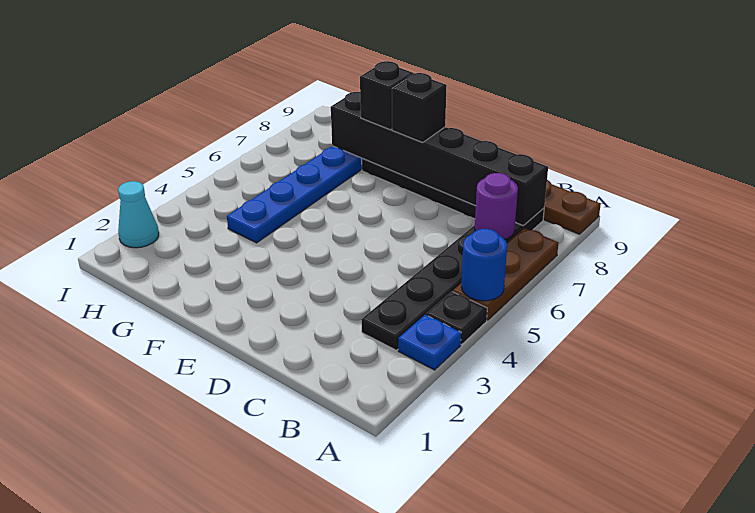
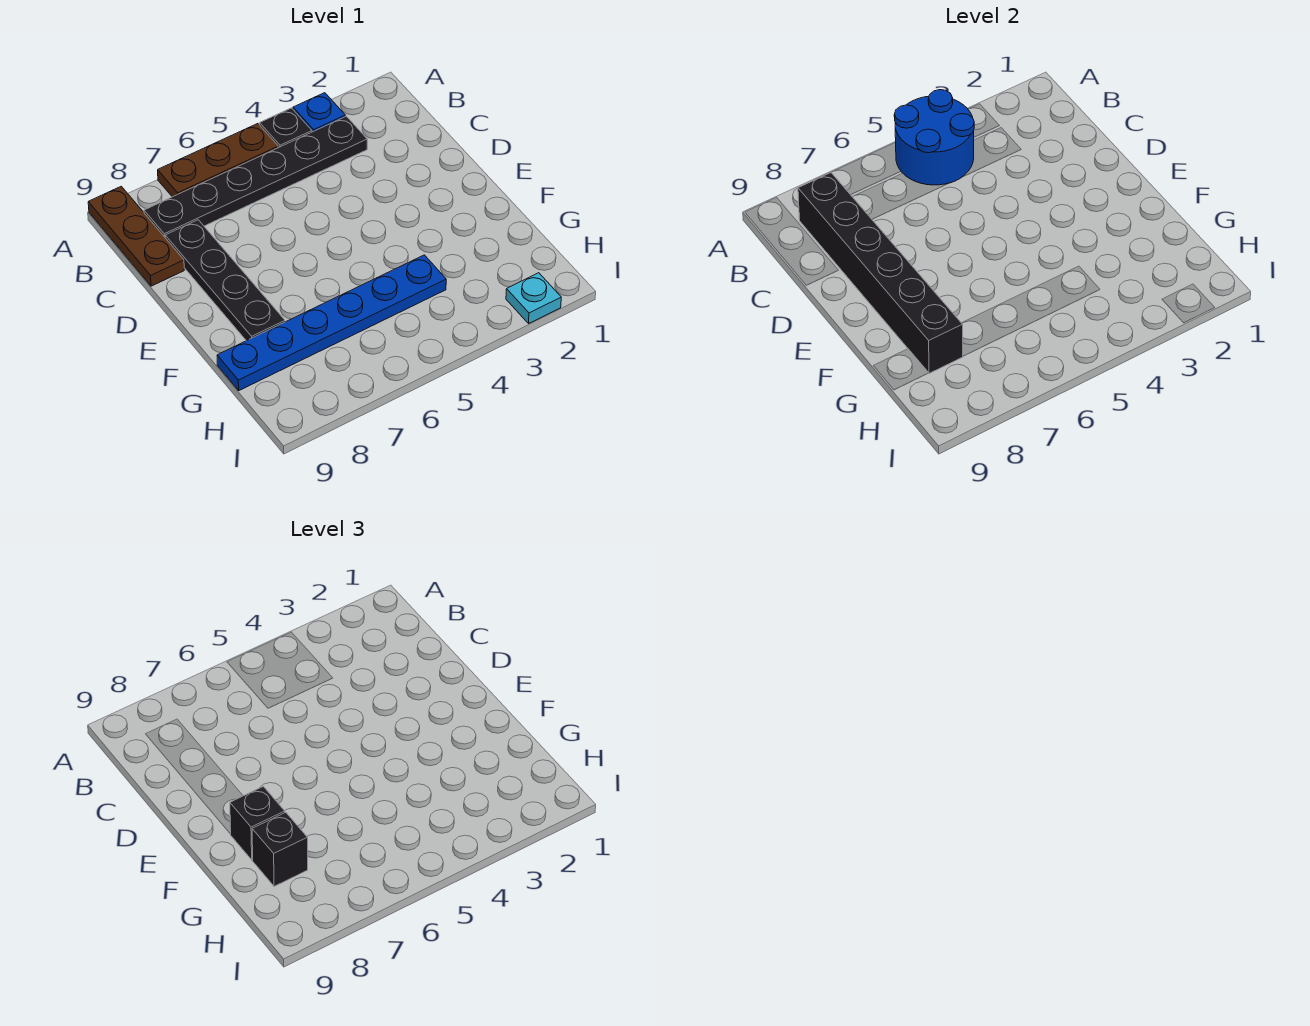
blue round brick A5 level 2 -> blue round brick A4:B5 level 2
purple round brick B7 level 2 -> none
black brick E8 level 3 -> black brick G8 level 3
cyan cone I2 level 1 -> cyan plate I2 level 1

